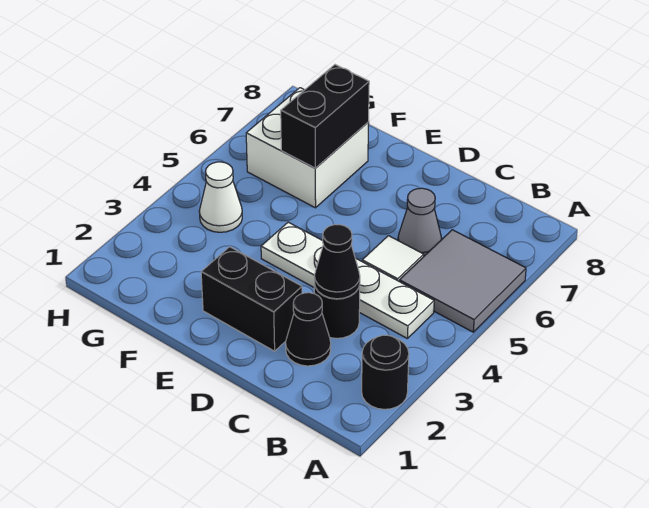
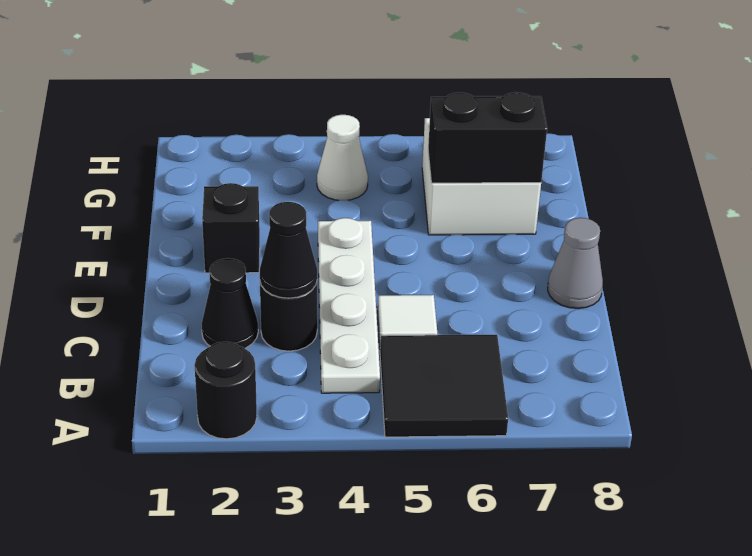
grey tile A5:B6 level 1 -> black tile A5:B6 level 1
grey cone C6 level 1 -> grey cone D8 level 1
black brick D2:E2 level 1 -> black brick E2 level 1

